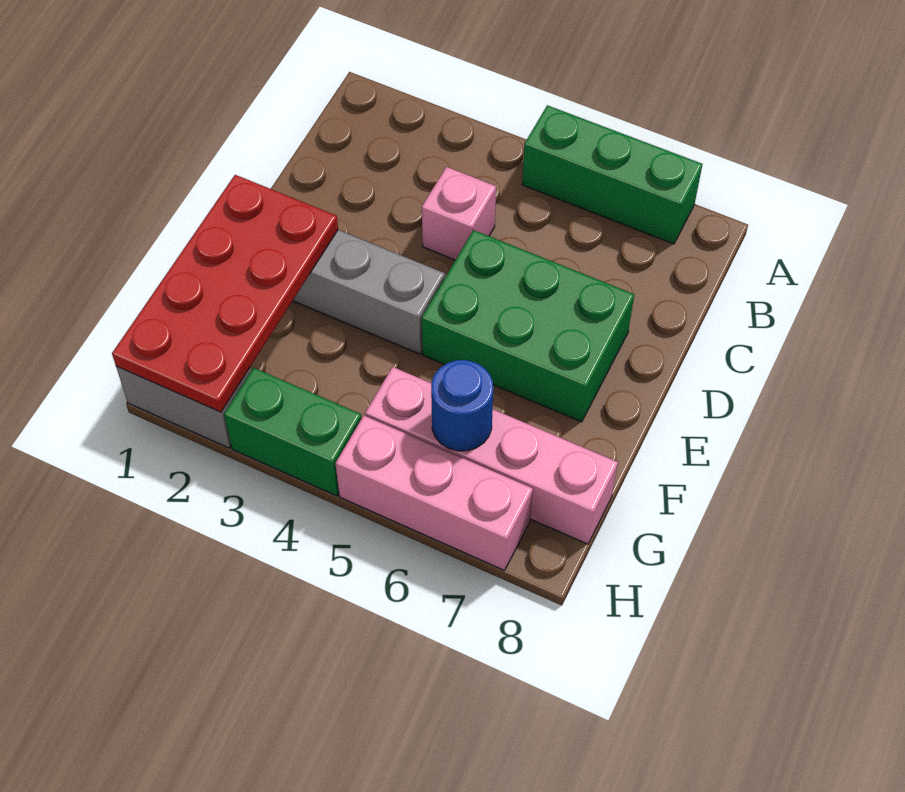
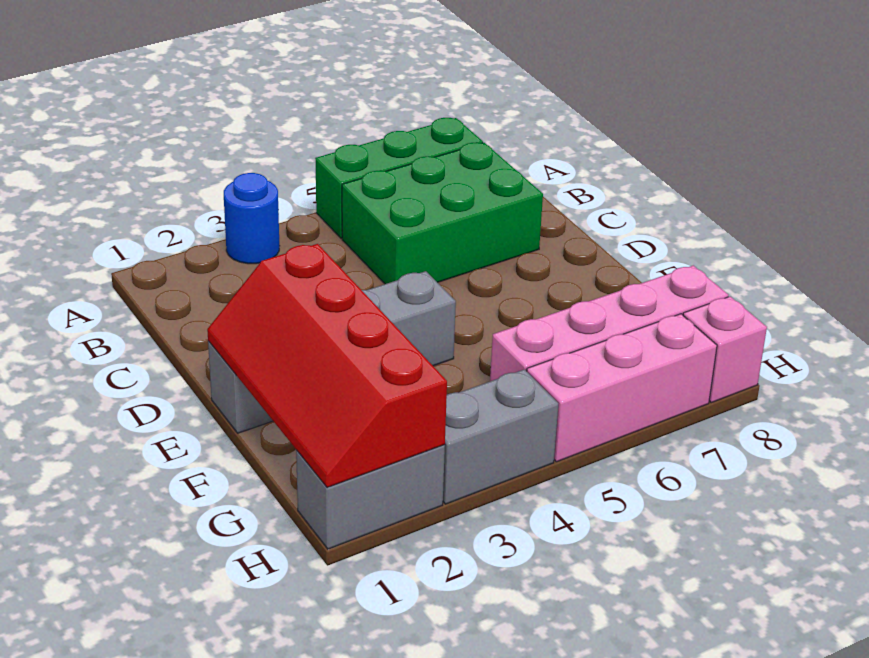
pink brick C4 level 1 -> pink brick H8 level 1
green brick D5:E7 level 1 -> green brick B5:C7 level 1
red plate E1:H2 level 2 -> red slope E1:H2 level 2 top 2
blue round brick G6 level 2 -> blue round brick A3 level 1
green brick H3:H4 level 1 -> grey brick H3:H4 level 1

